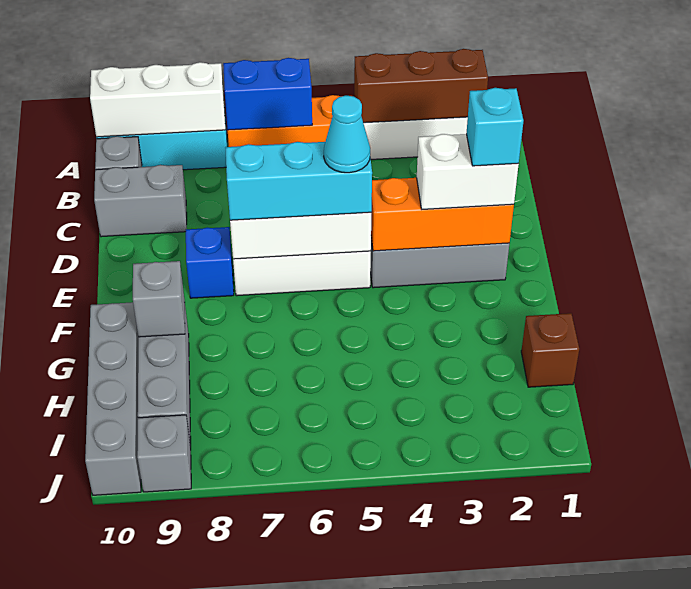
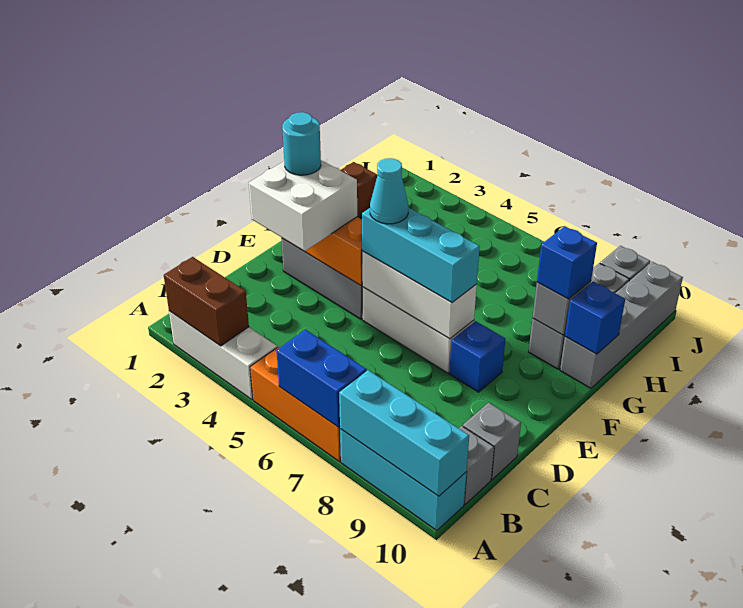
brown brick A2:A4 level 2 -> brown brick A2:A3 level 2
white brick A8:A10 level 2 -> cyan brick A8:A10 level 2
grey brick C9:C10 level 1 -> grey brick C10 level 1
white brick E2:E3 level 3 -> white brick D2:E3 level 3
cyan brick E2 level 4 -> cyan round brick E2 level 4
none -> blue brick G9 level 3
none -> blue brick G10 level 2

